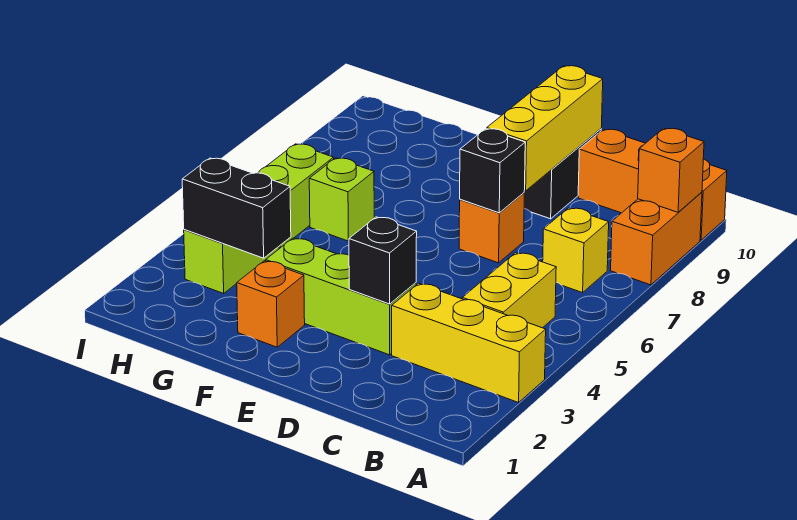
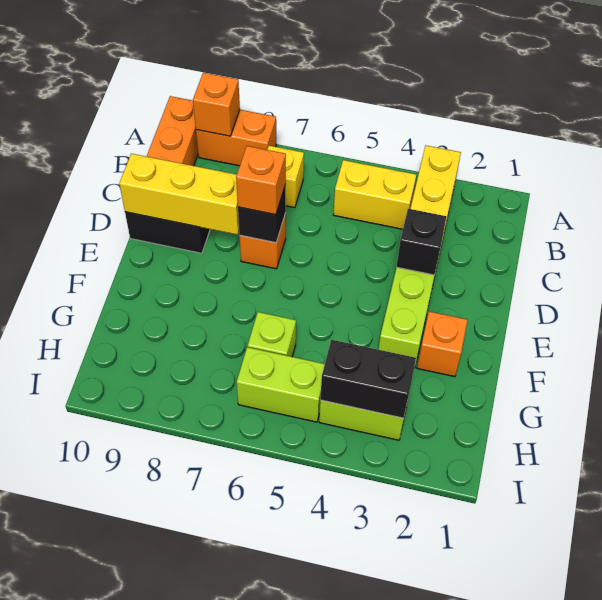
none -> orange brick D7 level 3
black brick G3:H3 level 2 -> black brick H3:H4 level 2

